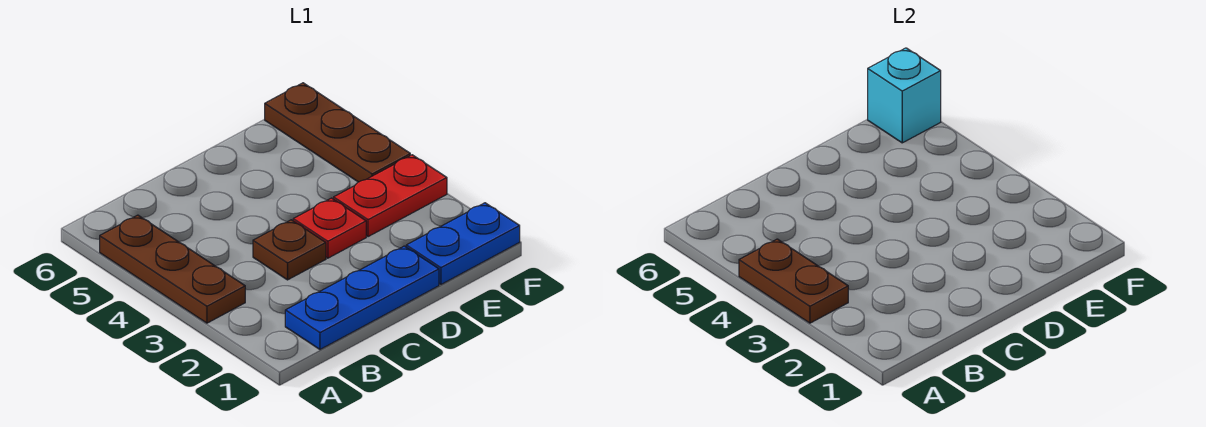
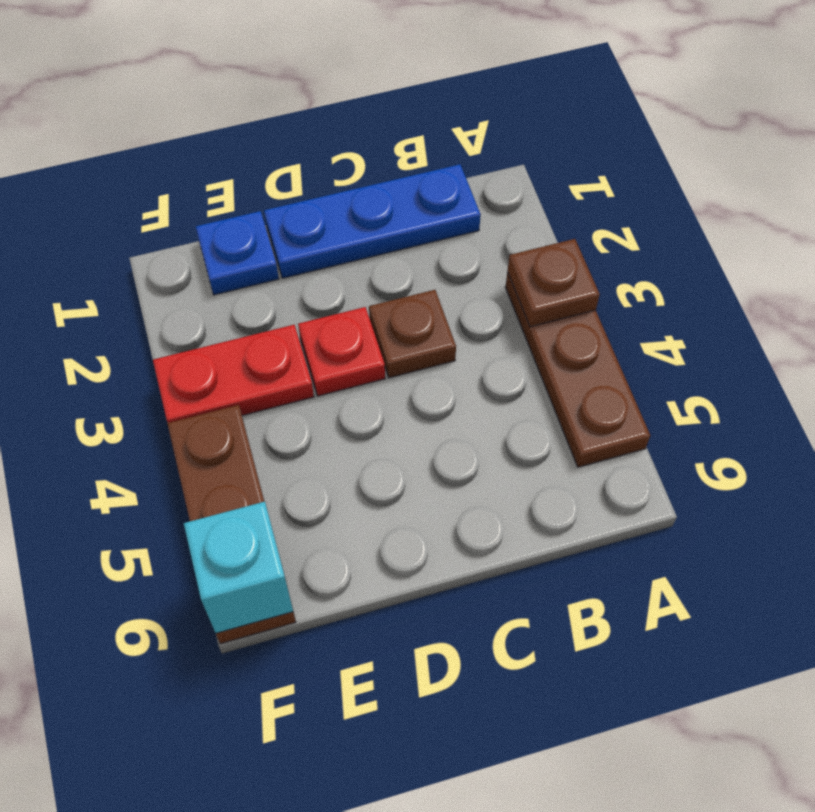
brown plate A3:A4 level 2 -> brown plate A3 level 2
blue plate E1:F1 level 1 -> blue plate E1 level 1

